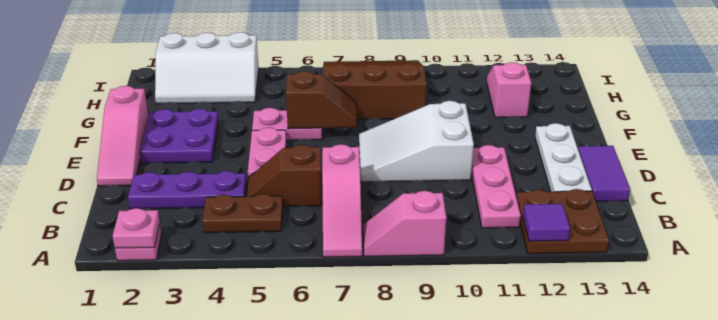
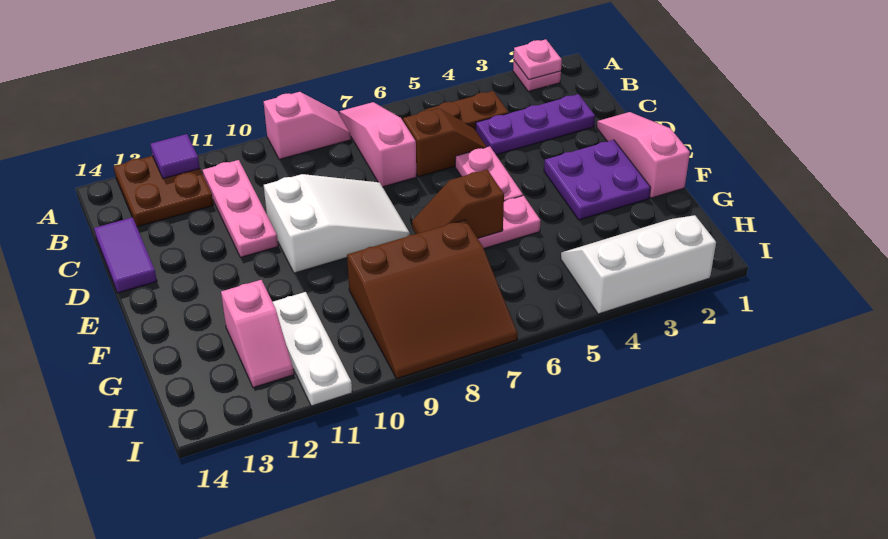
white plate C13:E13 level 1 -> white plate G11:I11 level 1

